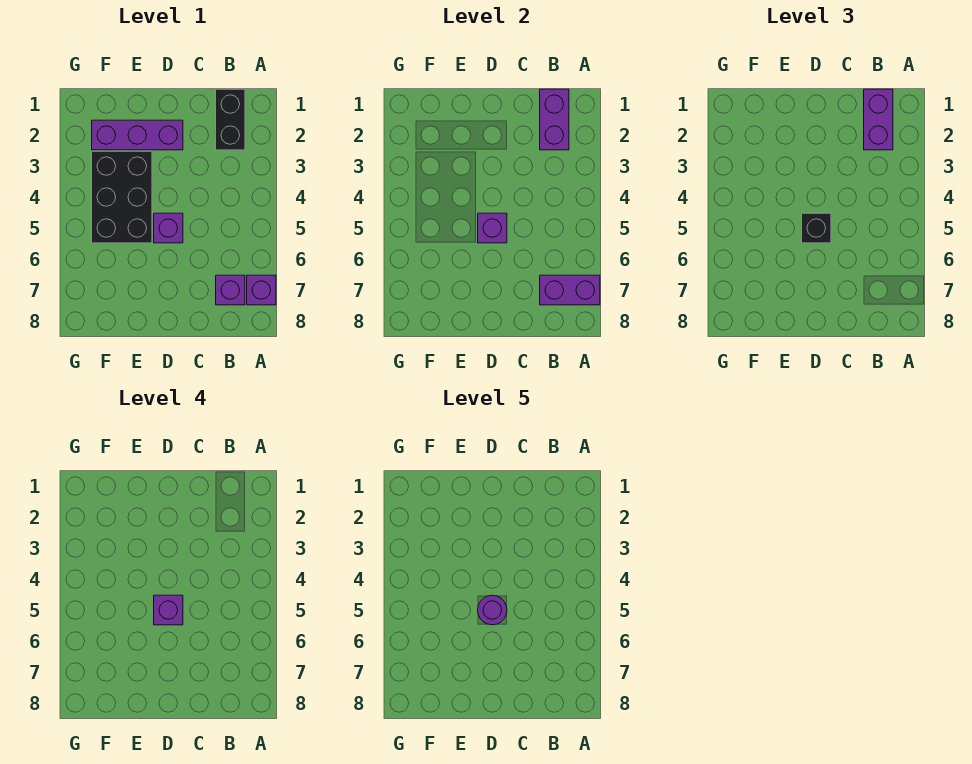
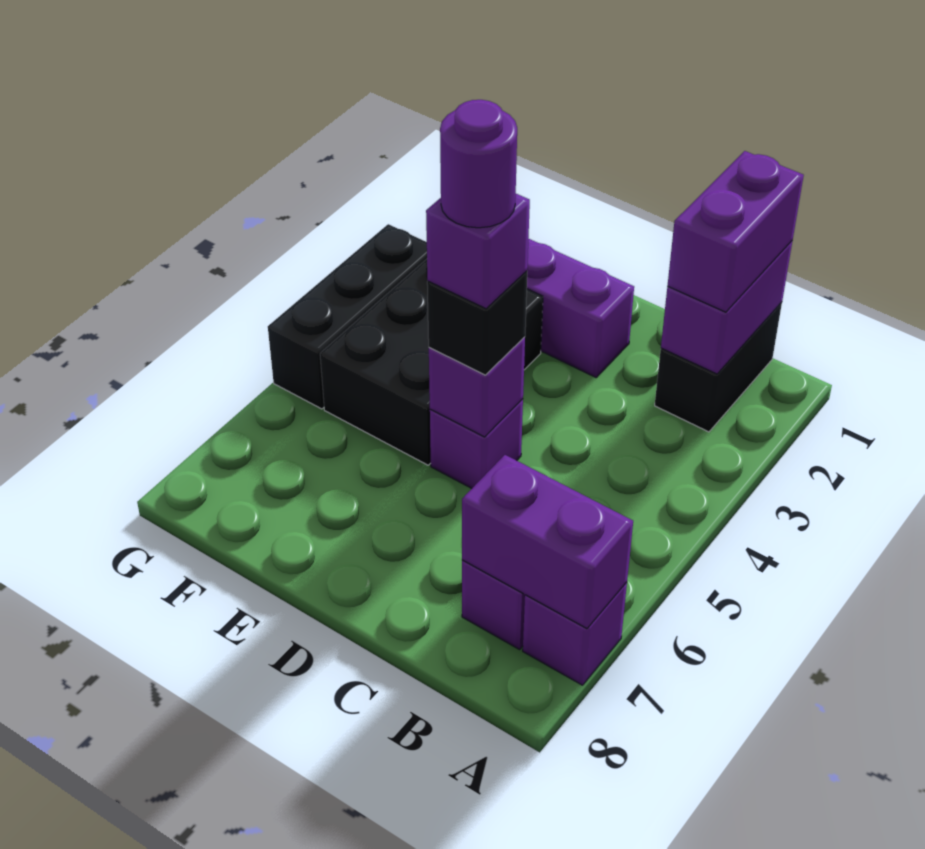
none -> black brick G3:G5 level 1

